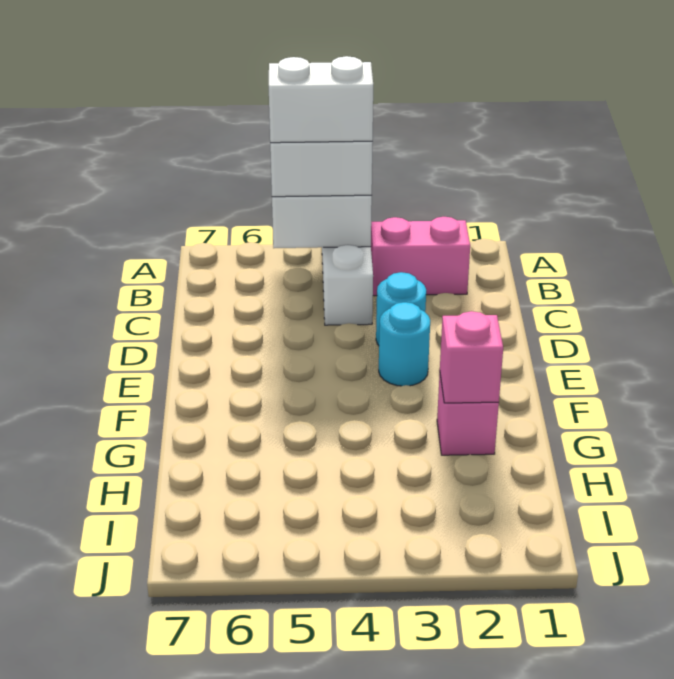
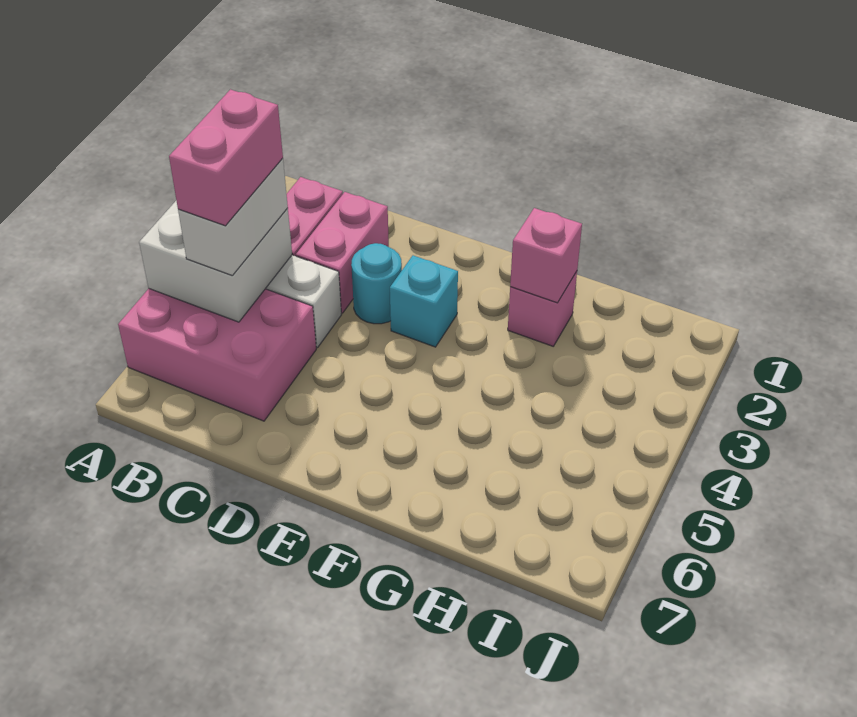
none -> pink brick A5:C6 level 1
white brick B4:B5 level 4 -> pink brick B4:B5 level 4
none -> pink brick C2:C3 level 1
cyan round brick E3 level 1 -> cyan brick E3 level 1

